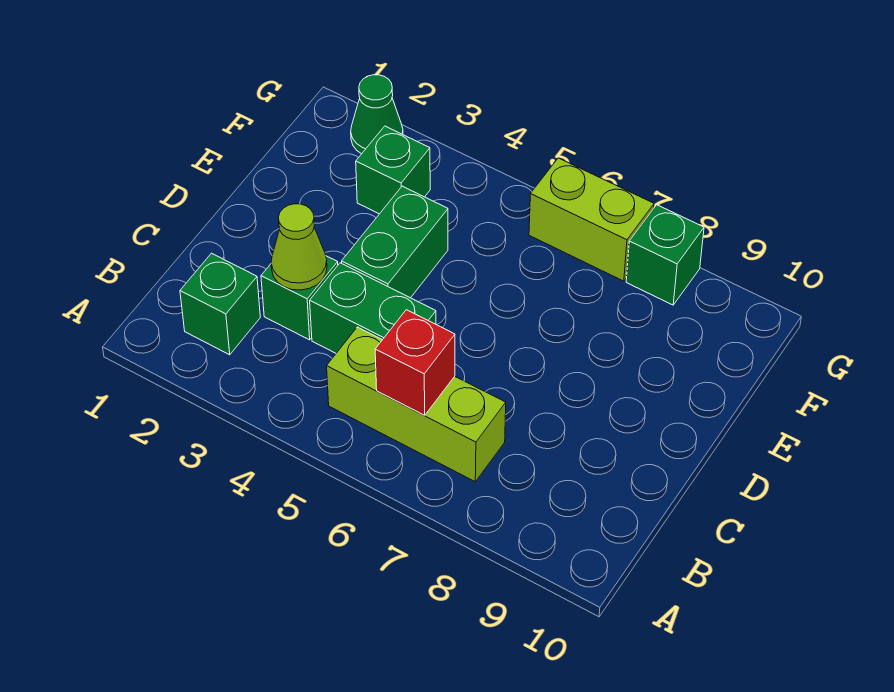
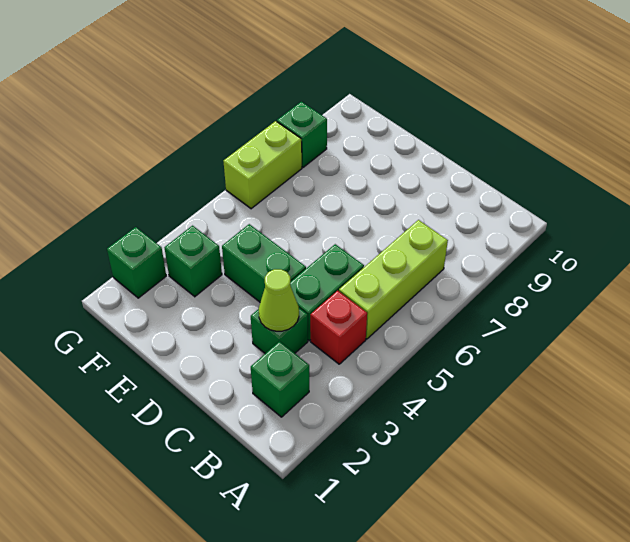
red brick B6 level 2 -> red brick B4 level 1
green cone G2 level 1 -> green brick G2 level 1

